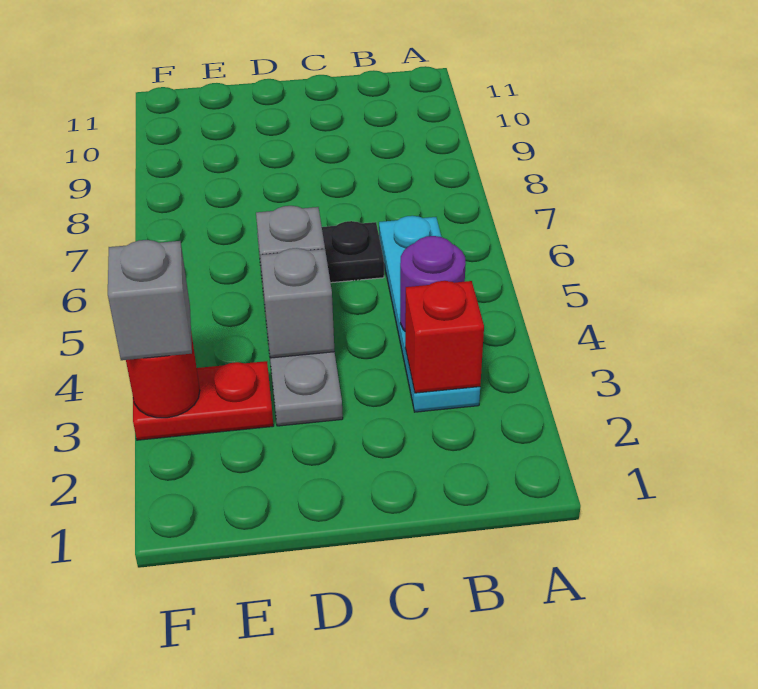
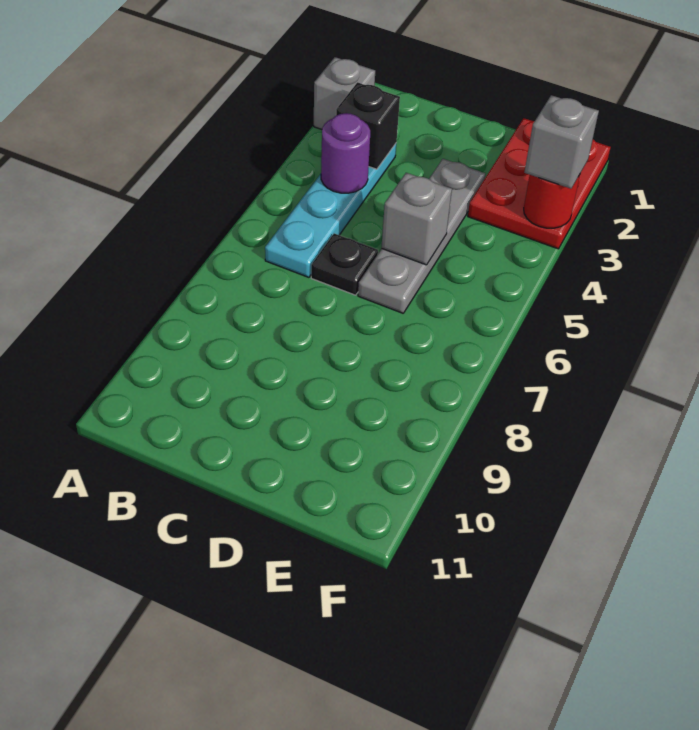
red brick B3 level 2 -> black brick B3 level 2
grey brick D4 level 2 -> grey brick A2 level 1
red plate E3:F3 level 1 -> red plate E1:F3 level 1

